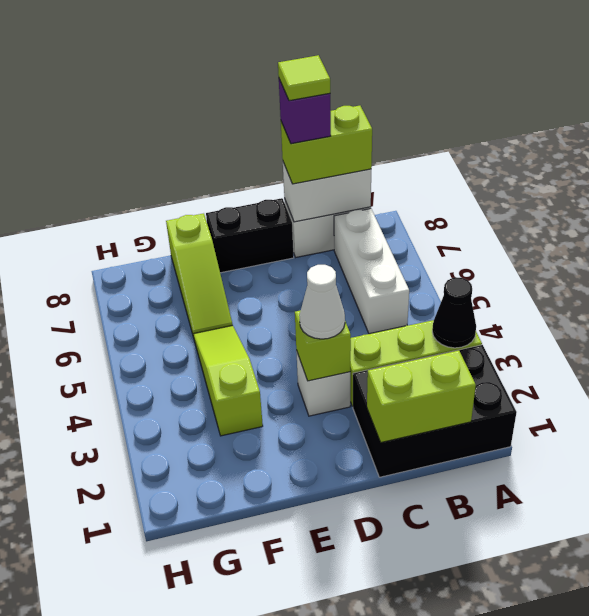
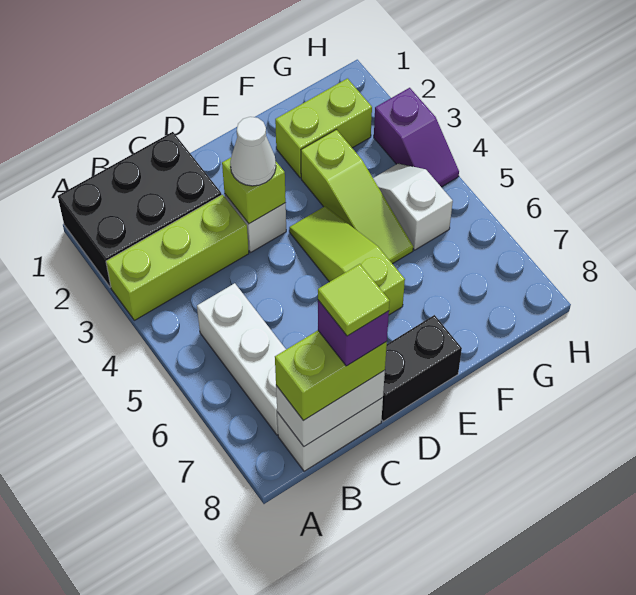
black cone A3 level 2 -> none
lime brick B1:C1 level 2 -> lime brick F2:G2 level 1
lime slope F6:F8 level 1 top 8 -> lime slope E4:E6 level 1 top 6
none -> white slope G4:G5 level 1 top 5
none -> purple slope H3:H4 level 1 top 3

